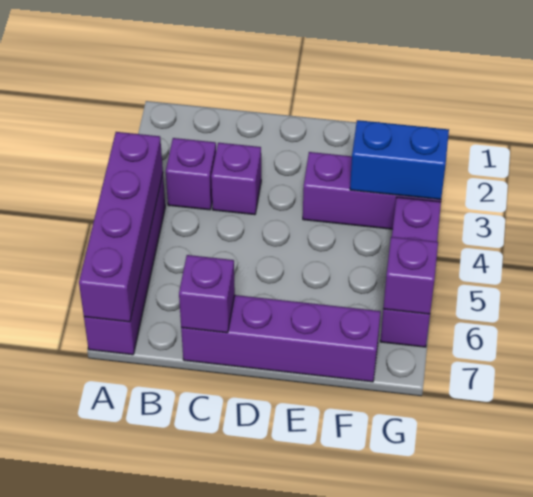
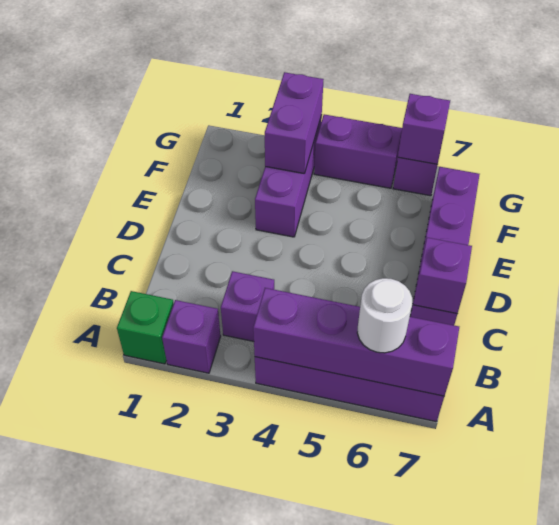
none -> green brick A1 level 1
none -> white round brick A6 level 3
purple brick C3 level 1 -> purple brick A2 level 1
blue brick F3:G3 level 2 -> purple brick F3:G3 level 2

